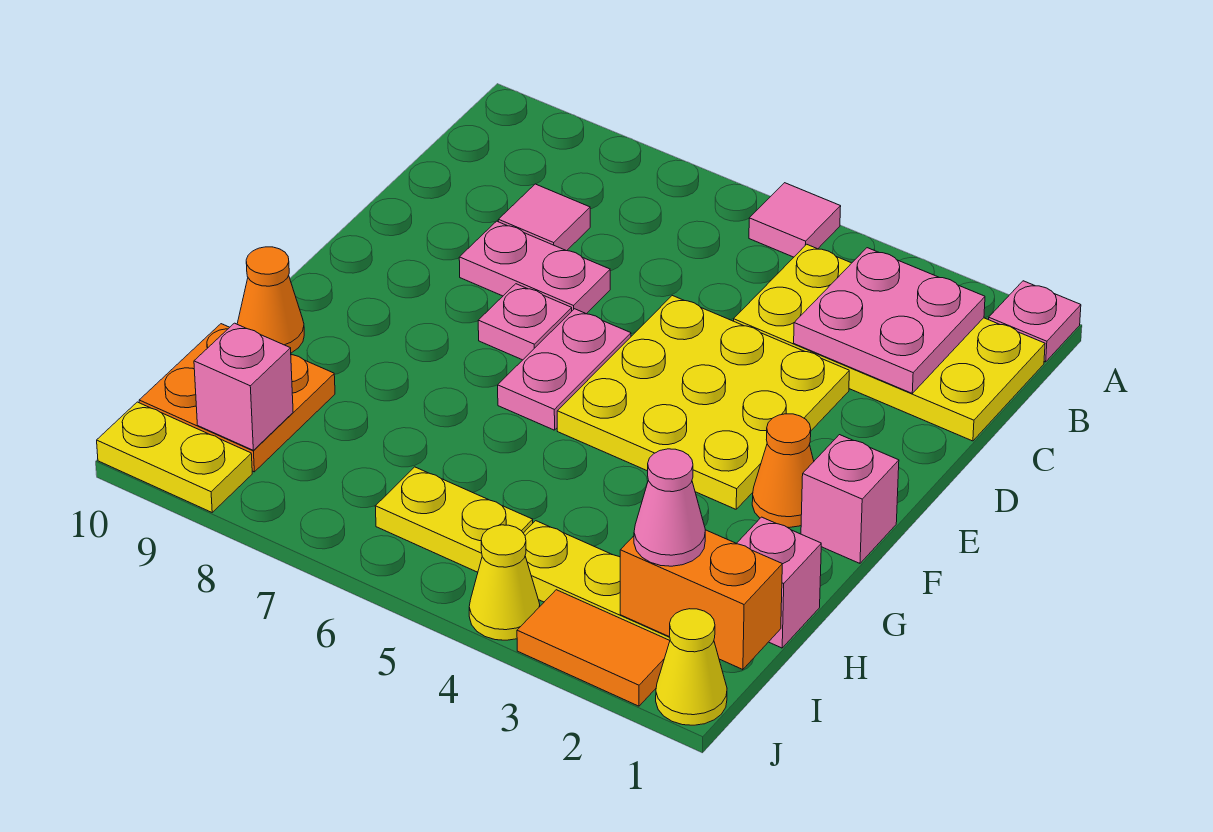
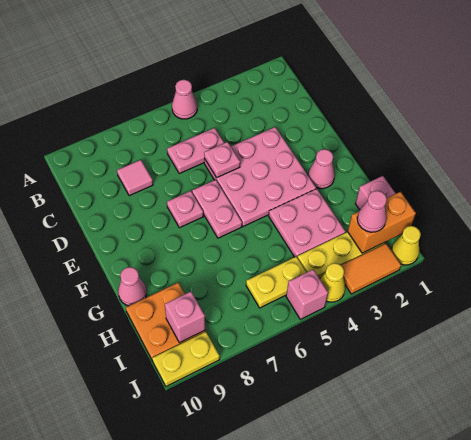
pink plate A1 level 1 -> pink plate D5 level 2
pink tile A5 level 1 -> pink cone A5 level 1
yellow plate B1:C4 level 1 -> none
pink plate B2:C3 level 2 -> pink plate G3:H4 level 1
yellow plate D3:F5 level 1 -> pink plate D3:F5 level 1
pink plate D7:D8 level 1 -> pink plate C5:C6 level 1
pink brick F1 level 1 -> pink brick J5 level 1
orange cone F2 level 1 -> pink cone F2 level 1
orange cone G10 level 1 -> pink cone G10 level 1

